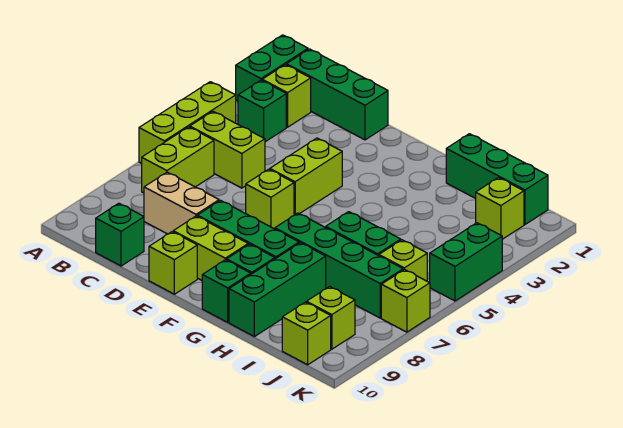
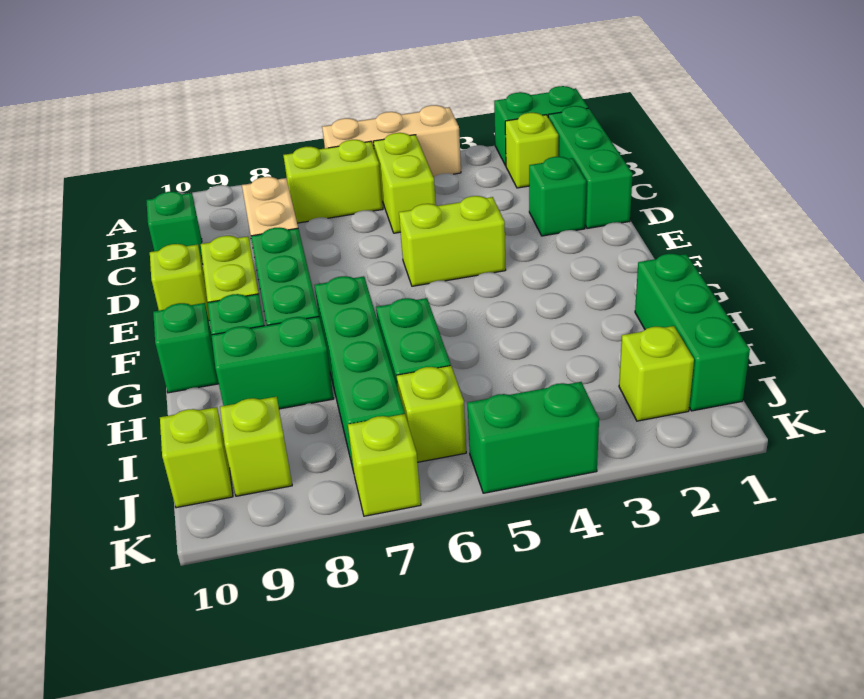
lime brick A4:A6 level 1 -> tan brick A4:A6 level 1
green brick B3 level 1 -> green brick D2 level 1
lime brick E6 level 1 -> none
green brick H8:H10 level 1 -> green brick H8:H9 level 1

